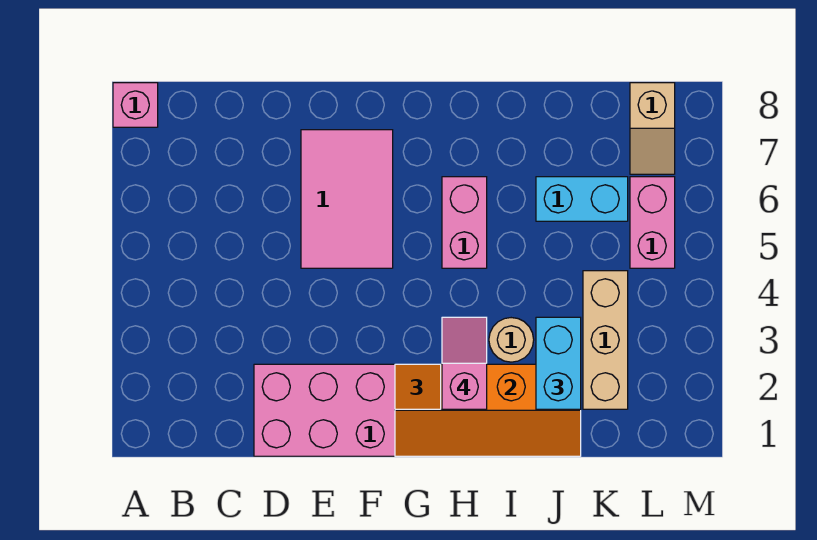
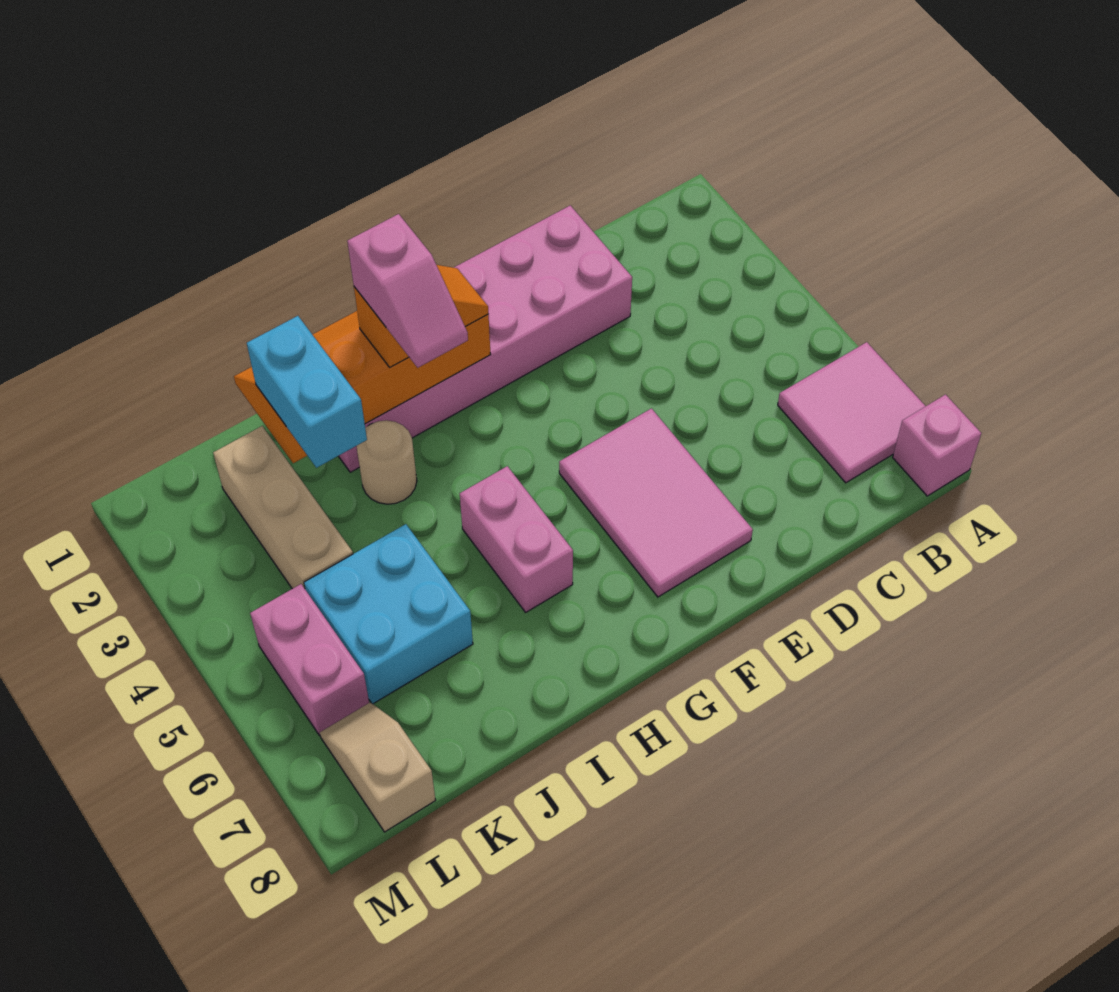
none -> pink tile A6:B7 level 1
cyan brick J6:K6 level 1 -> cyan brick J5:K6 level 1

